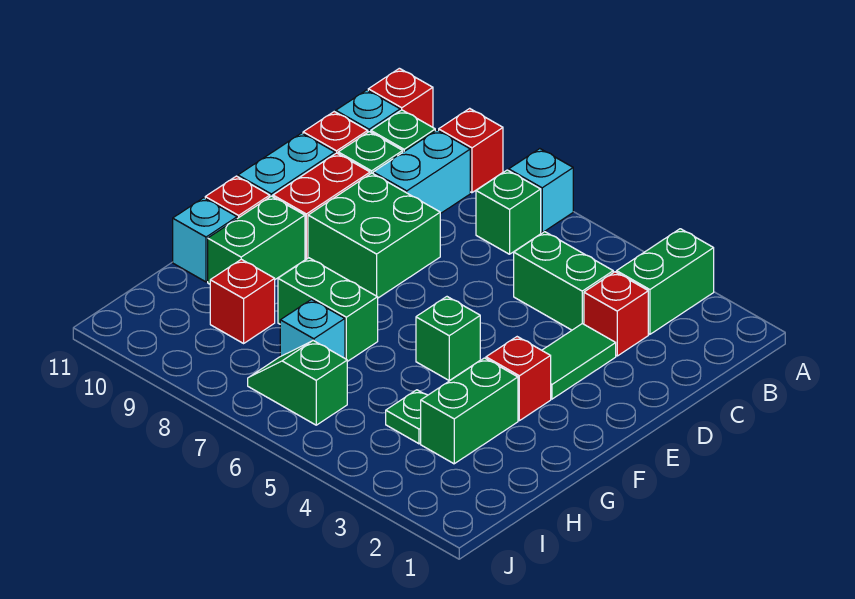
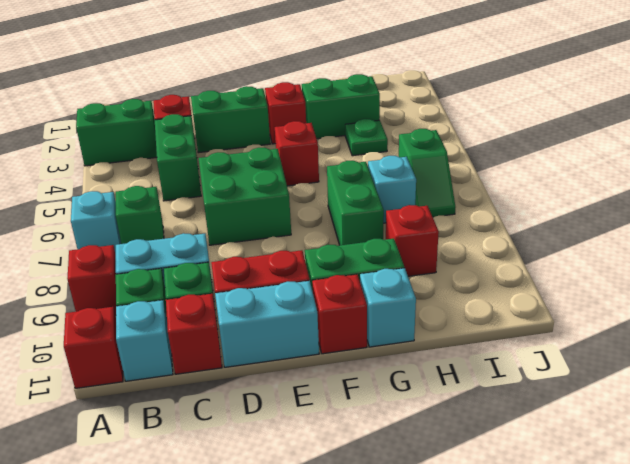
green tile D3:E3 level 1 -> green brick D3:E3 level 1
green brick D8:E9 level 1 -> green brick D6:E7 level 1
green brick F5 level 1 -> red brick F5 level 1

